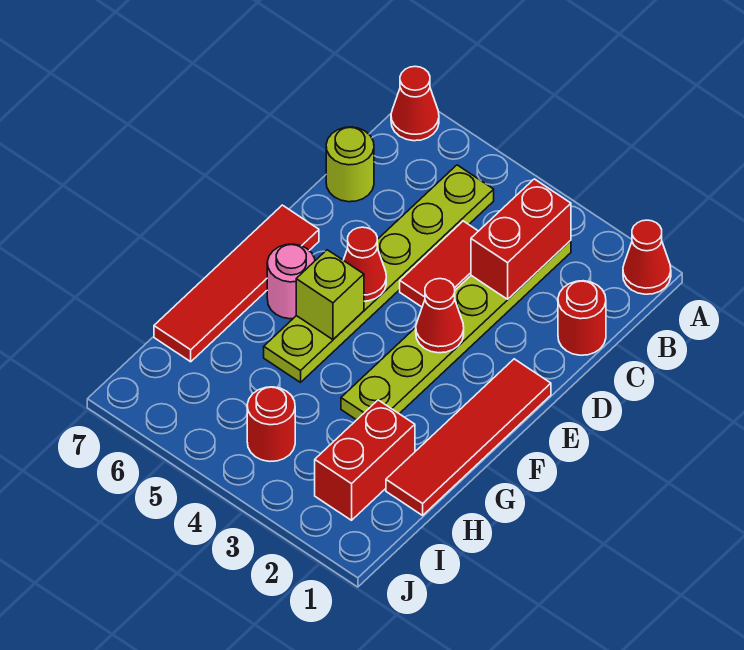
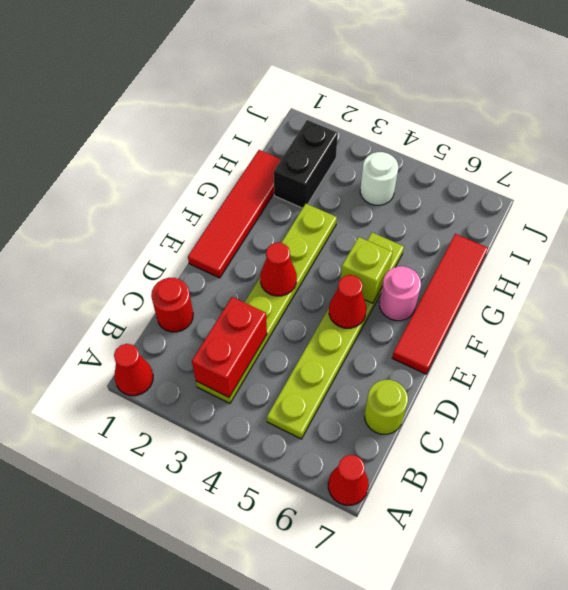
red tile C4:D4 level 1 -> none
red brick H2:I2 level 1 -> black brick H2:I2 level 1
red round brick I4 level 1 -> white round brick I4 level 1

